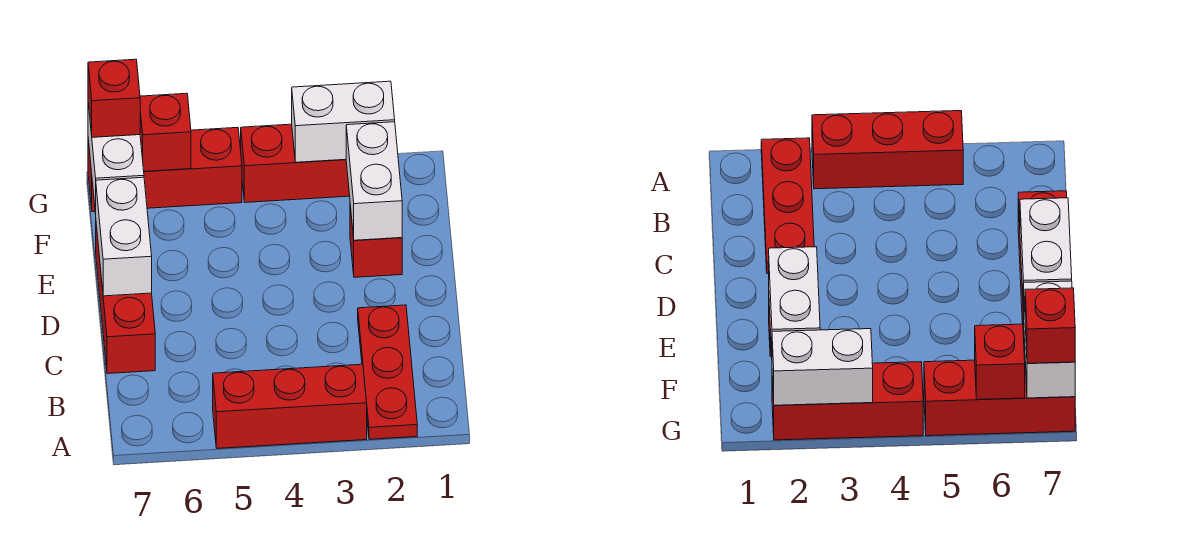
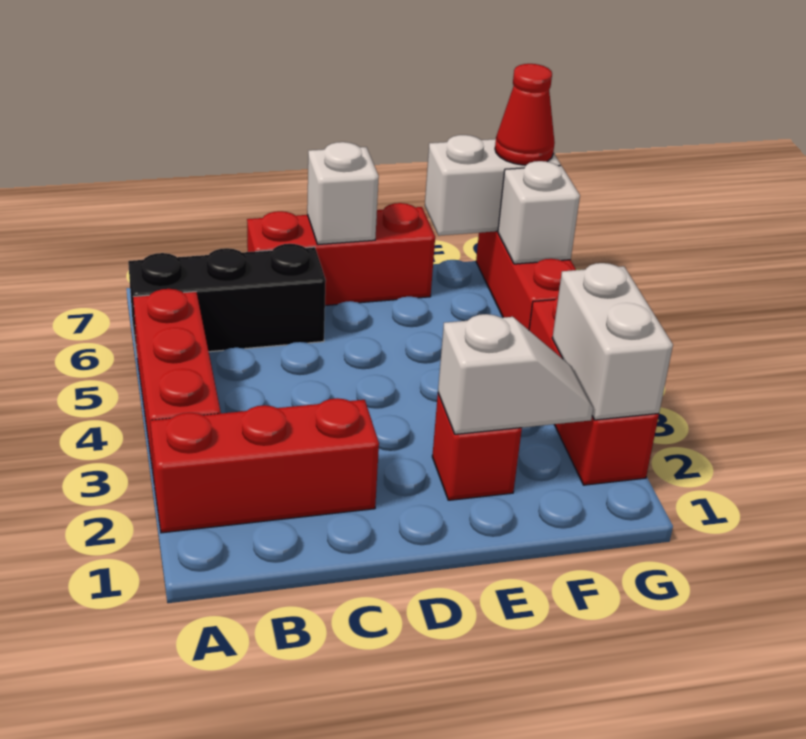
red plate A2:C2 level 1 -> red brick A2:C2 level 1
none -> black brick A6:C6 level 1
white brick D7:E7 level 2 -> white brick D7 level 2
white brick E2:F2 level 2 -> white slope E2:F2 level 2 top E
red brick G6 level 2 -> white brick G6 level 2
red brick G7 level 3 -> red cone G7 level 3

